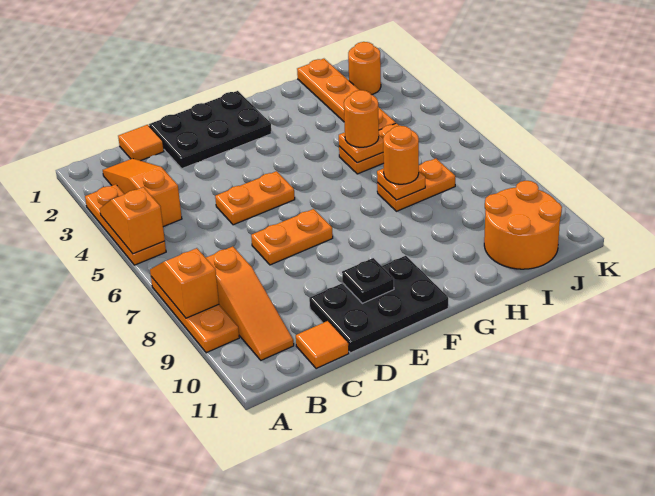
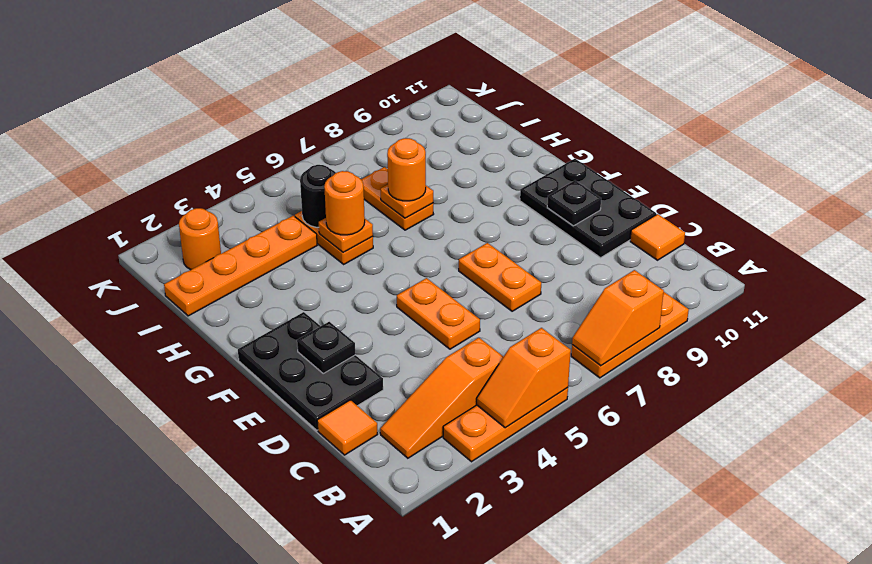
orange slope B8:B10 level 1 top 8 -> none
none -> black plate E2 level 2
none -> black round brick I5 level 2
orange round brick I10:J11 level 1 -> none

